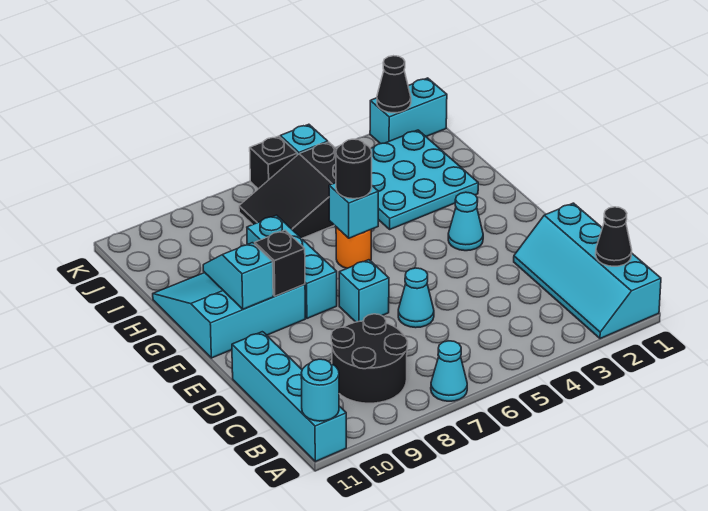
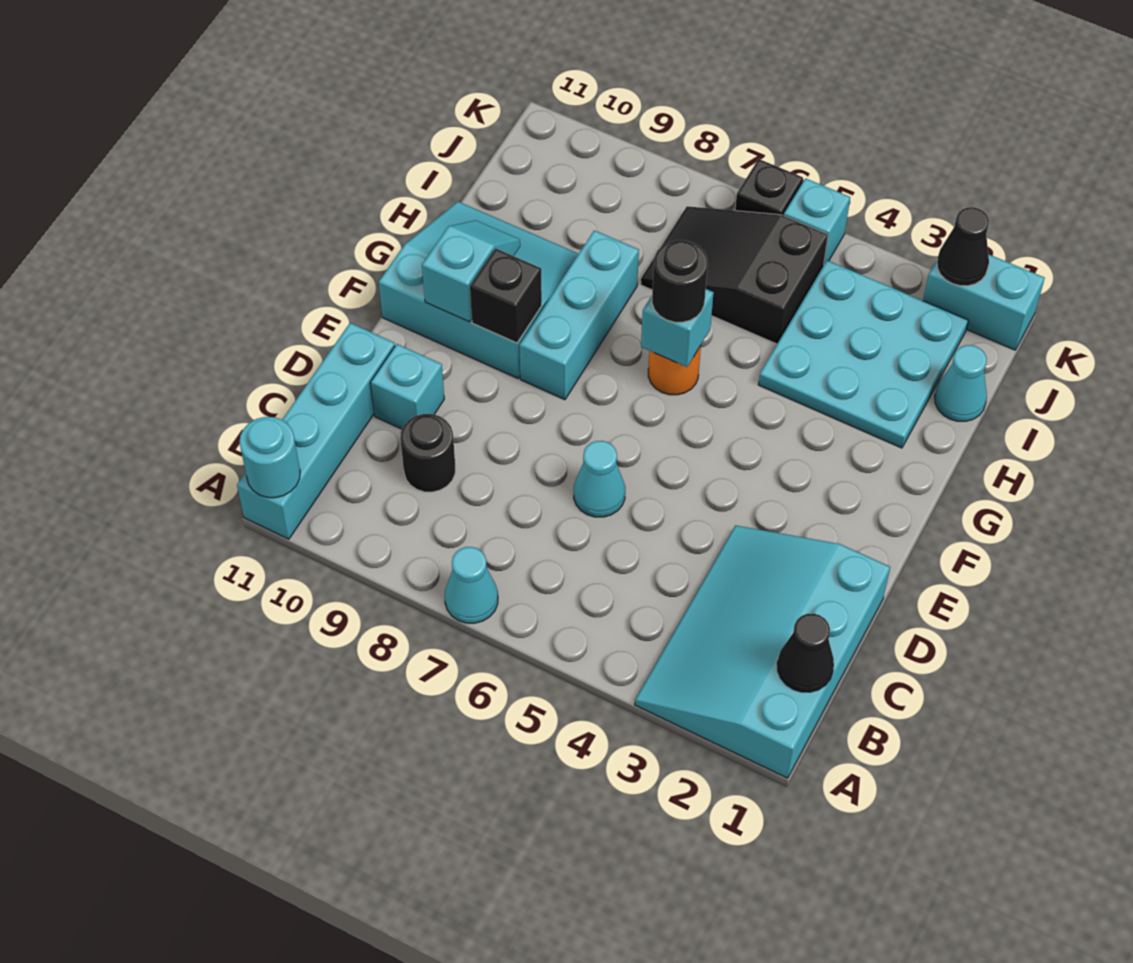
cyan slope A1:D2 level 1 top 1 -> cyan slope A1:D3 level 1 top 1
black round brick B8:C9 level 1 -> black round brick C9 level 1
cyan brick E7 level 1 -> cyan brick D10 level 1
cyan cone F3 level 1 -> cyan cone I1 level 1

